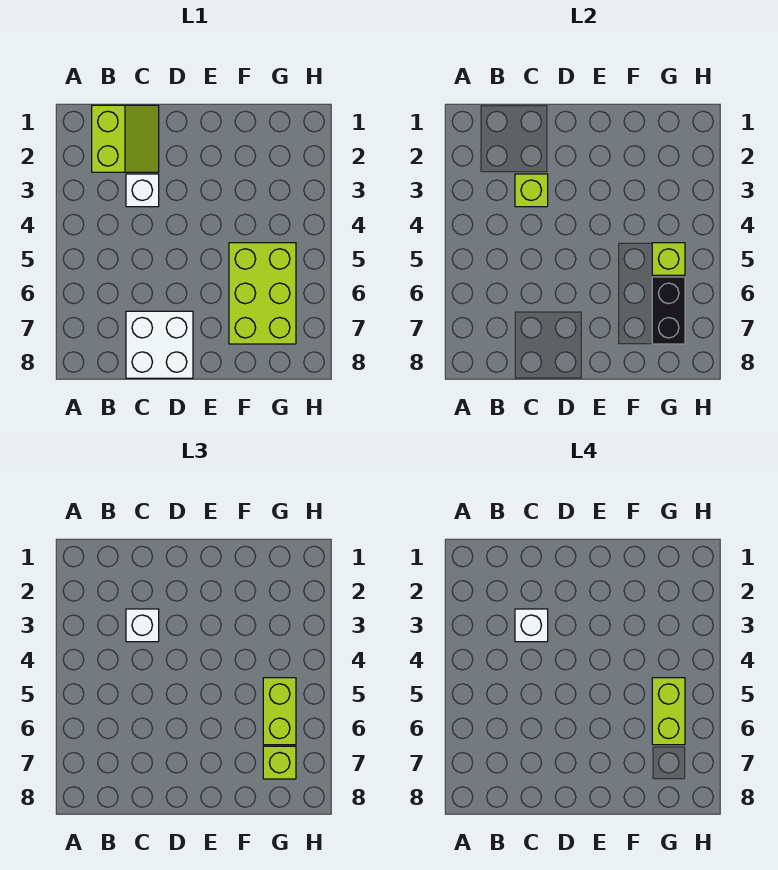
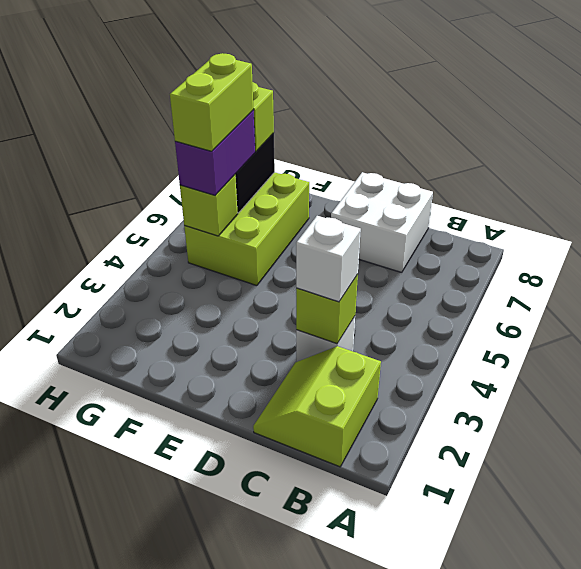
white brick C3 level 4 -> none
lime brick G5:G6 level 3 -> purple brick G5:G6 level 3

